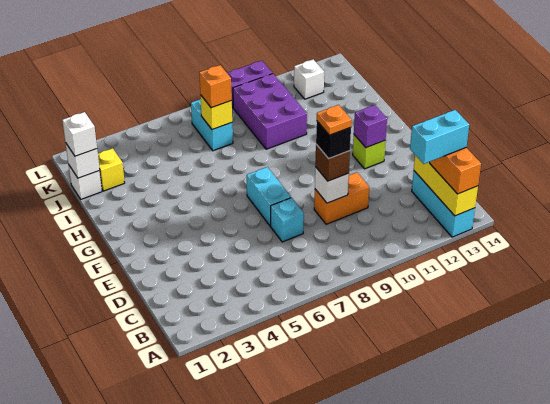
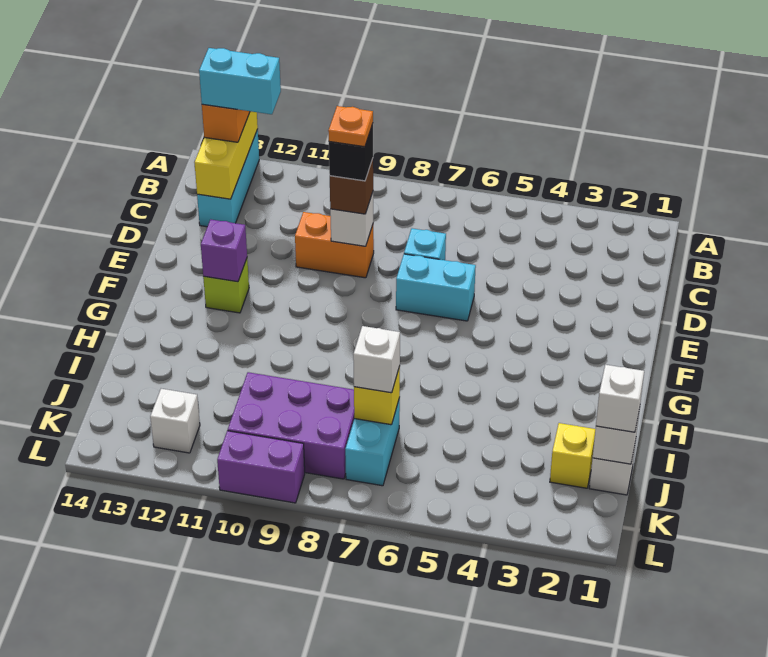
cyan brick E7:F7 level 1 -> cyan brick E6:E7 level 1
purple brick I9:K10 level 1 -> purple brick J8:K10 level 1
orange brick J7 level 3 -> white brick J7 level 3

